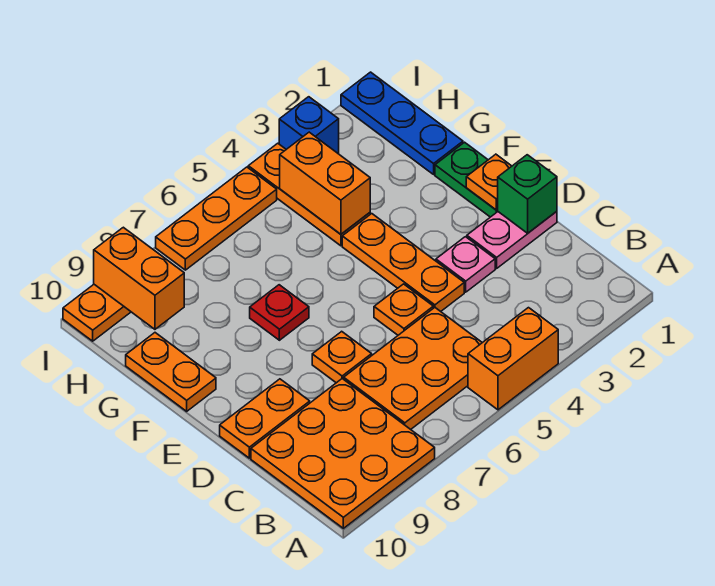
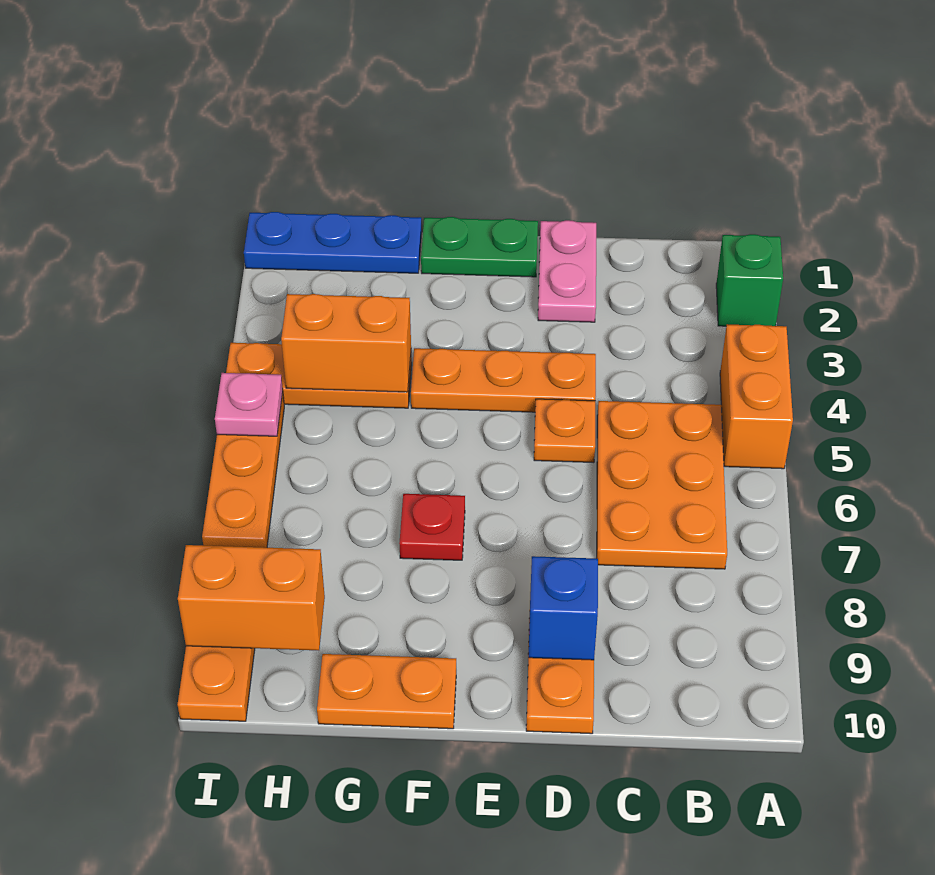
orange plate A8:C10 level 1 -> none
green brick D1 level 2 -> green brick A2 level 1
pink plate D3 level 1 -> pink plate I5 level 2
orange plate D7 level 1 -> none
orange plate E1 level 2 -> none
blue brick I3 level 1 -> blue brick D9 level 2

